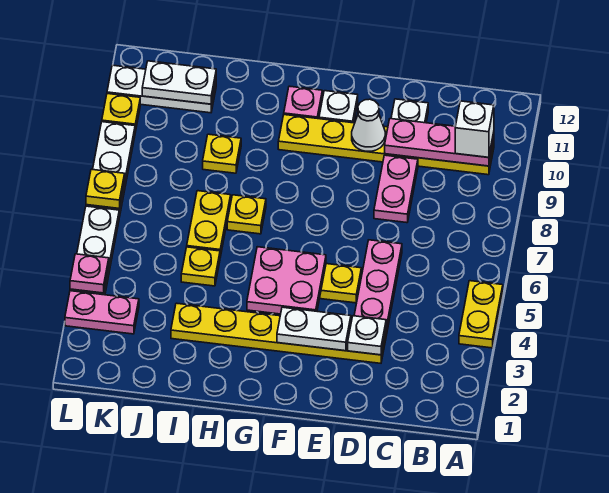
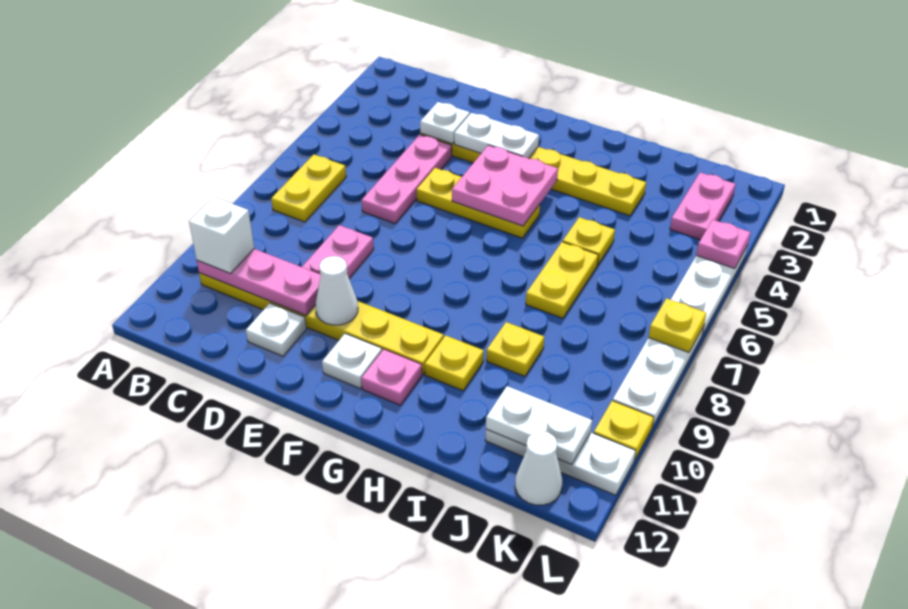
yellow plate A4:A5 level 1 -> yellow plate B6:B7 level 1
yellow plate H7 level 1 -> yellow plate H10 level 1
pink plate K3:L3 level 1 -> pink plate K2:K3 level 1
none -> white cone K12 level 1

